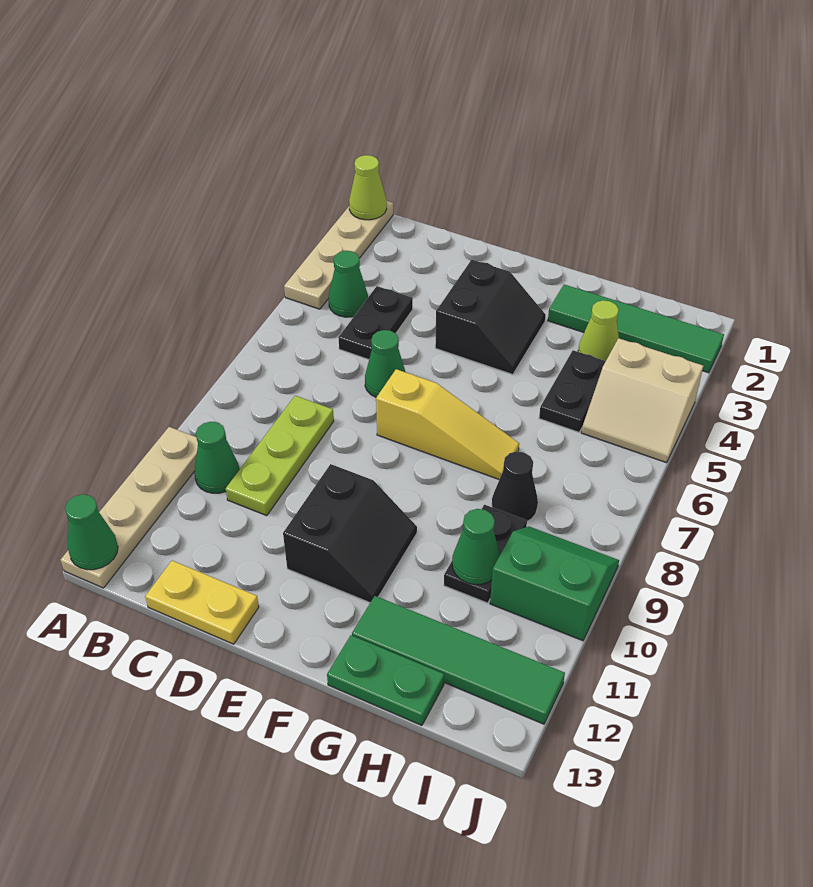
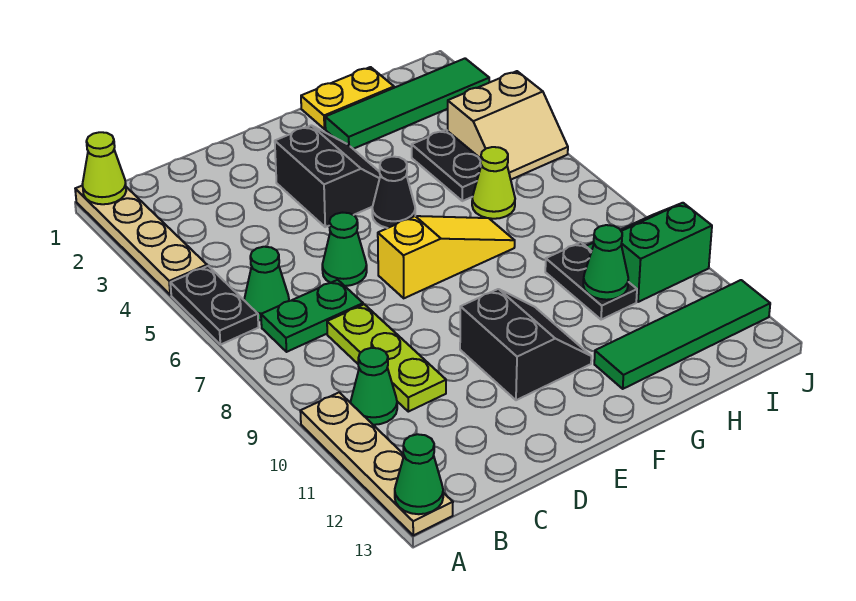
green cone B4 level 1 -> green cone B6 level 1
black plate C4:C5 level 1 -> black plate A5:A6 level 1
yellow plate C13:D13 level 1 -> yellow plate G1:H1 level 1
green plate G13:H13 level 1 -> green plate B7:C7 level 1
lime cone H3 level 1 -> lime cone H6 level 1
black cone H8 level 1 -> black cone F5 level 1

